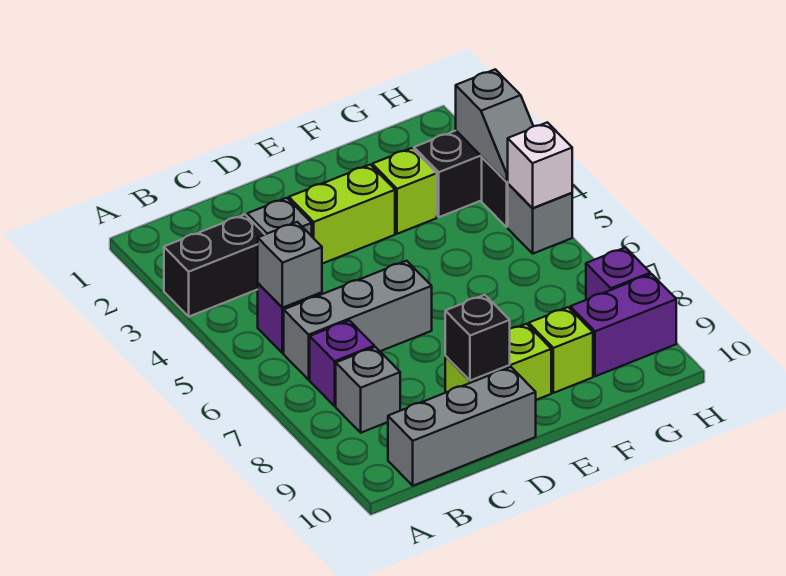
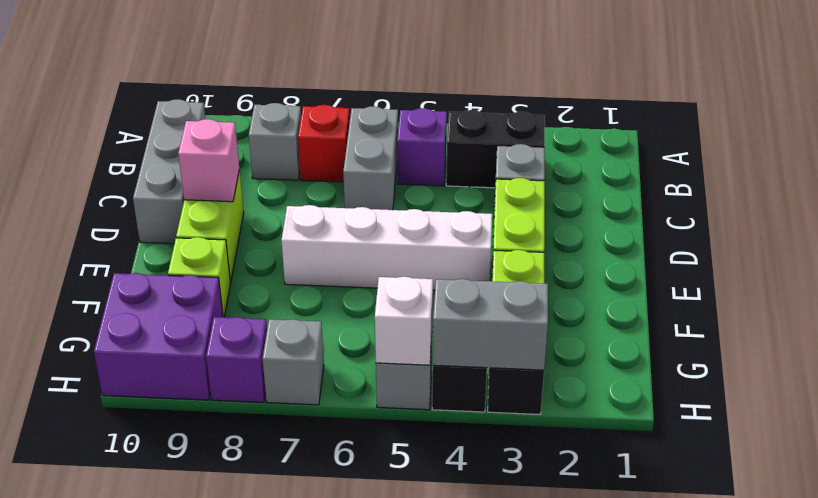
black brick A3:B3 level 1 -> black brick B3:B4 level 1
grey brick B5 level 2 -> grey brick H7 level 1
grey brick B6:D6 level 1 -> grey brick B6:C6 level 1
purple brick B7 level 1 -> red brick B7 level 1
black brick D9 level 2 -> pink brick D9 level 2
none -> white brick E4:E7 level 1
purple brick G9:H9 level 1 -> purple brick G9:H10 level 1
grey slope H3:H4 level 2 top 3 -> grey brick H3:H4 level 2

